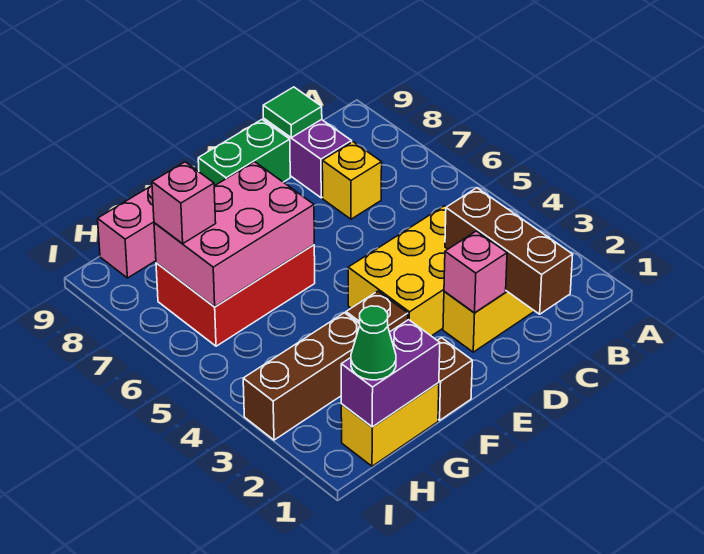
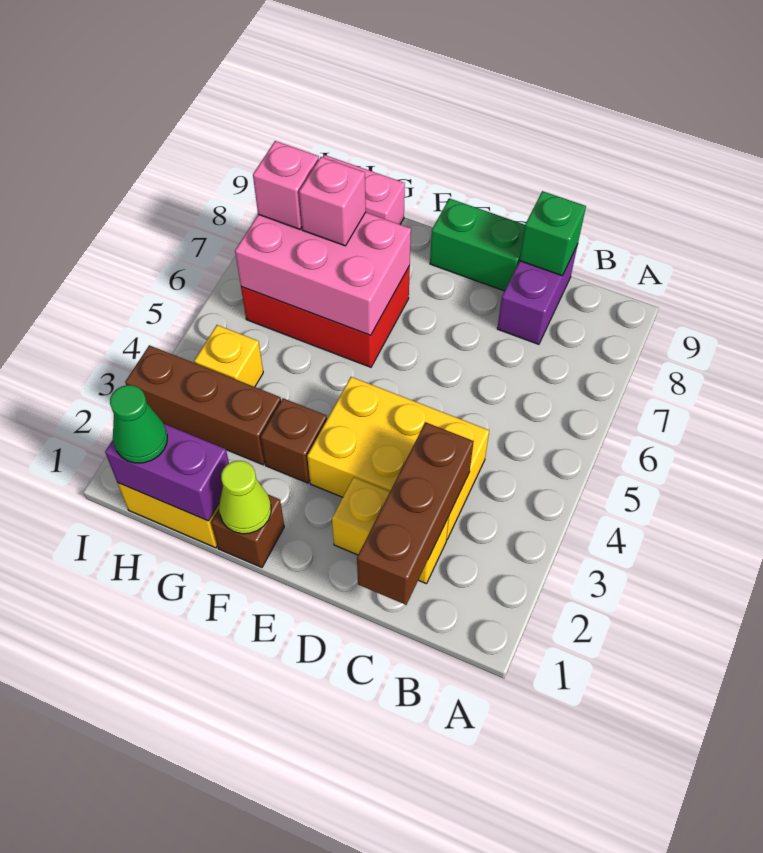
yellow brick C7 level 1 -> yellow brick H4 level 1
green tile C9 level 2 -> green brick C9 level 2
pink brick D2 level 2 -> pink brick G7 level 3
none -> lime cone F1 level 2

